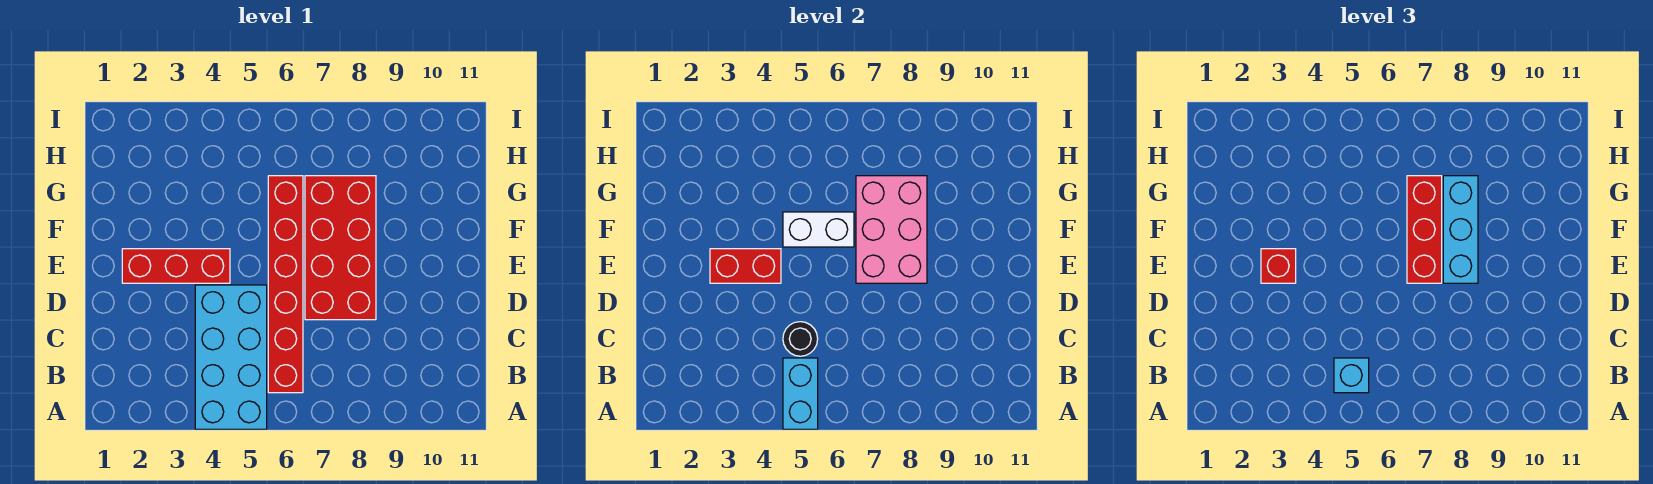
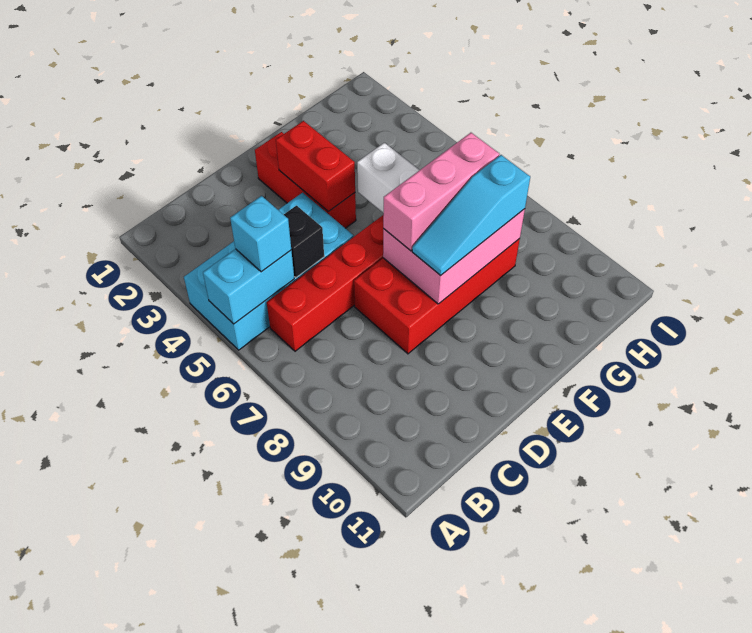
black round brick C5 level 2 -> black brick C5 level 2
red brick E3 level 3 -> none
red brick E7:G7 level 3 -> pink brick E7:G7 level 3
cyan brick E8:G8 level 3 -> cyan slope E8:G8 level 3 top G

